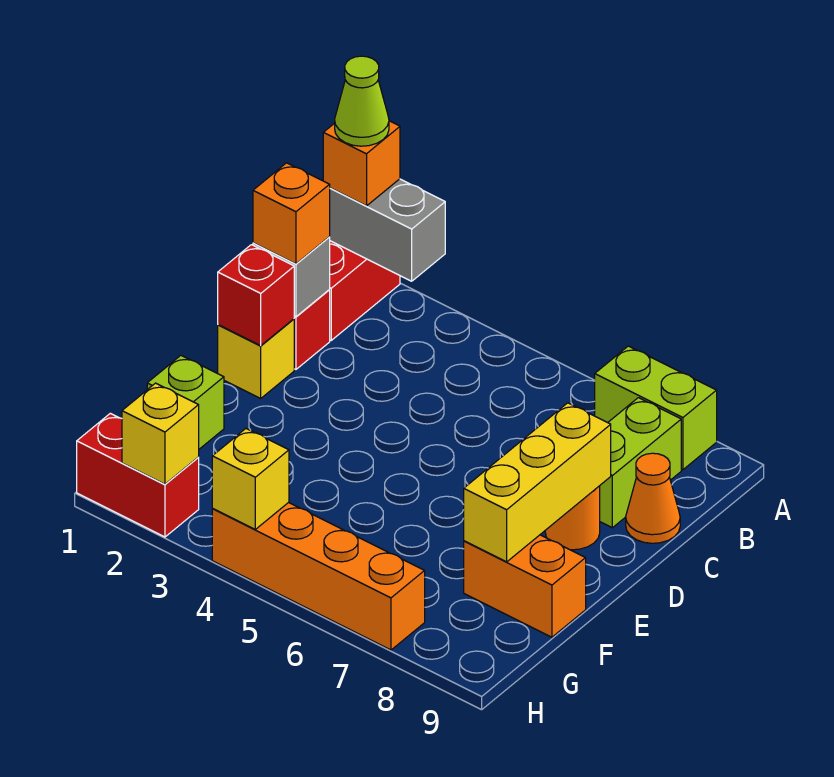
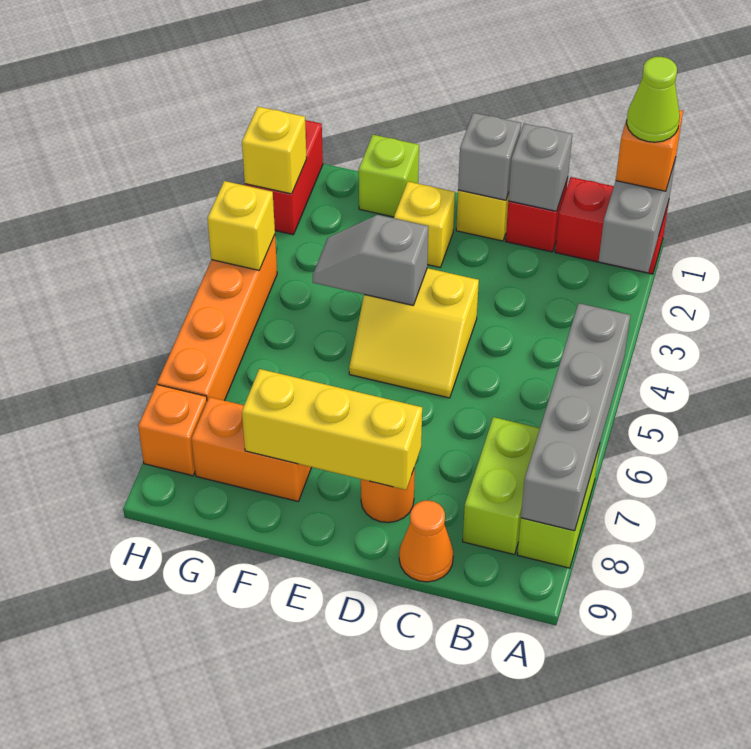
none -> grey brick A5:A8 level 2
lime brick B8:C8 level 1 -> lime brick B7:B8 level 1
orange brick C1 level 3 -> orange brick H8 level 1
red brick D1 level 2 -> grey brick D1 level 2
none -> yellow slope D4:E5 level 1 top 4
none -> yellow brick E2 level 1
none -> grey slope E4:F4 level 2 top E
orange brick F8:F9 level 1 -> orange brick F8:G8 level 1

